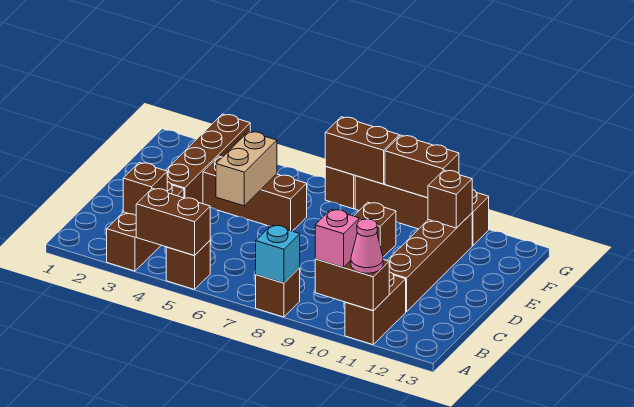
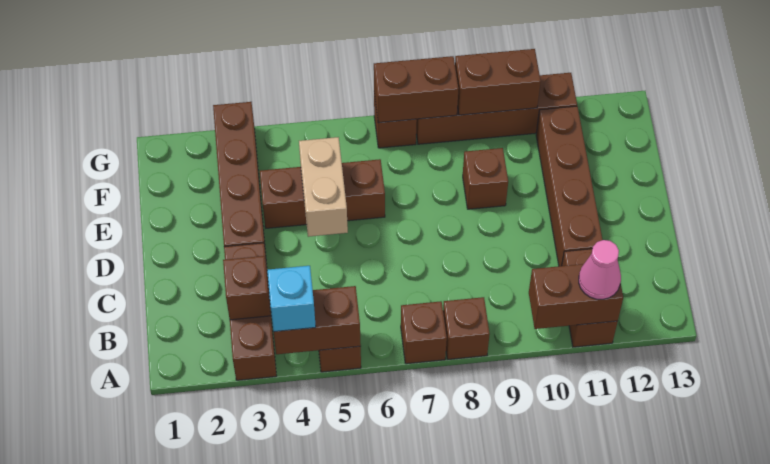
cyan brick A8 level 2 -> cyan brick A4 level 3
pink brick A10 level 3 -> none
brown brick F11 level 2 -> brown brick A7 level 1

